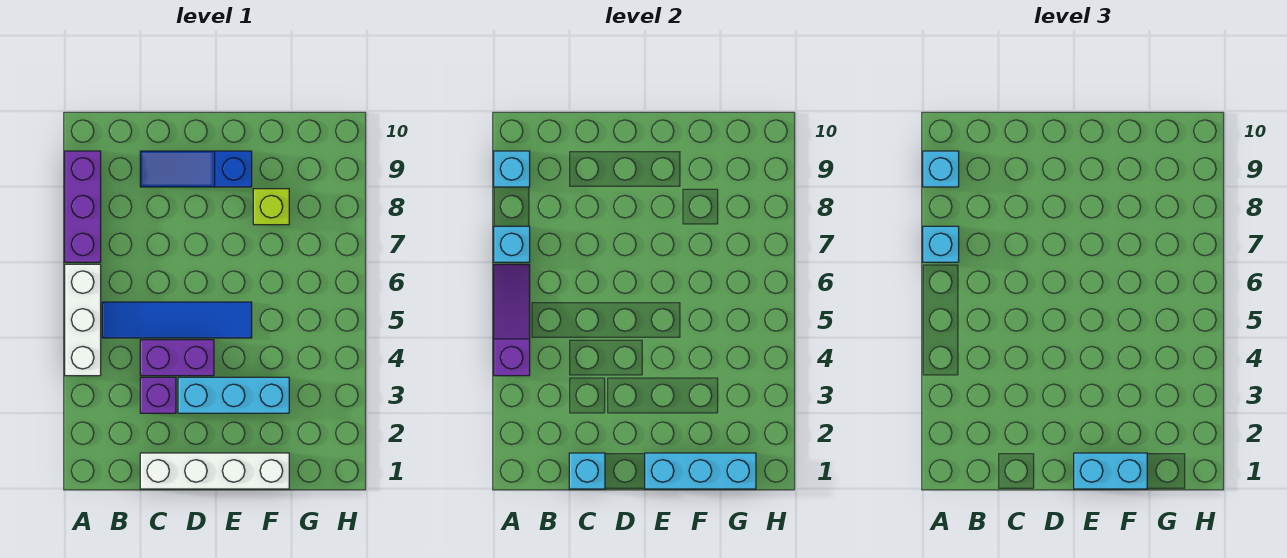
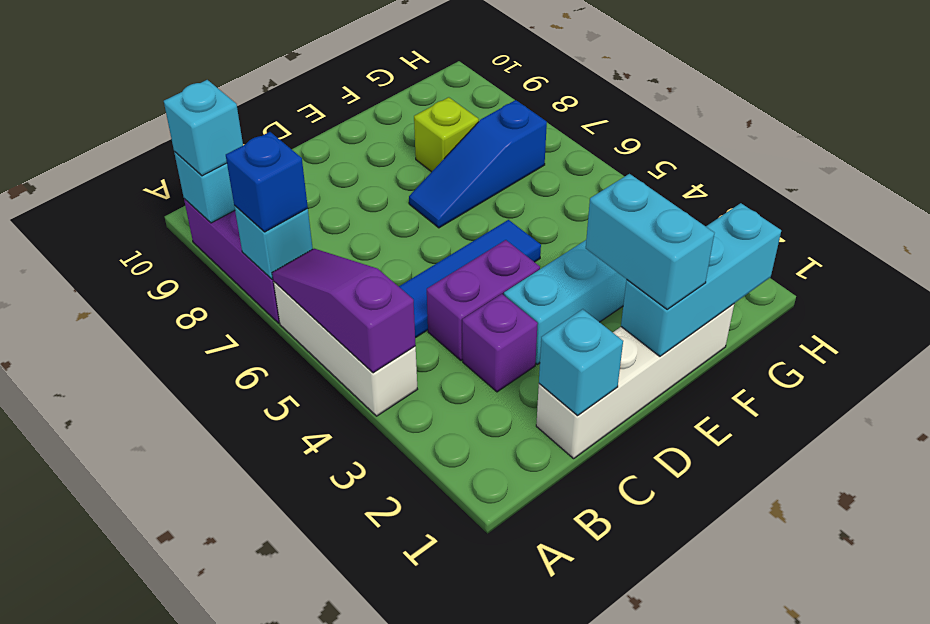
cyan brick A7 level 3 -> blue brick A7 level 3
blue slope C9:E9 level 1 top E -> blue slope E7:G7 level 1 top G
cyan brick E1:F1 level 3 -> cyan brick E1:E2 level 3

